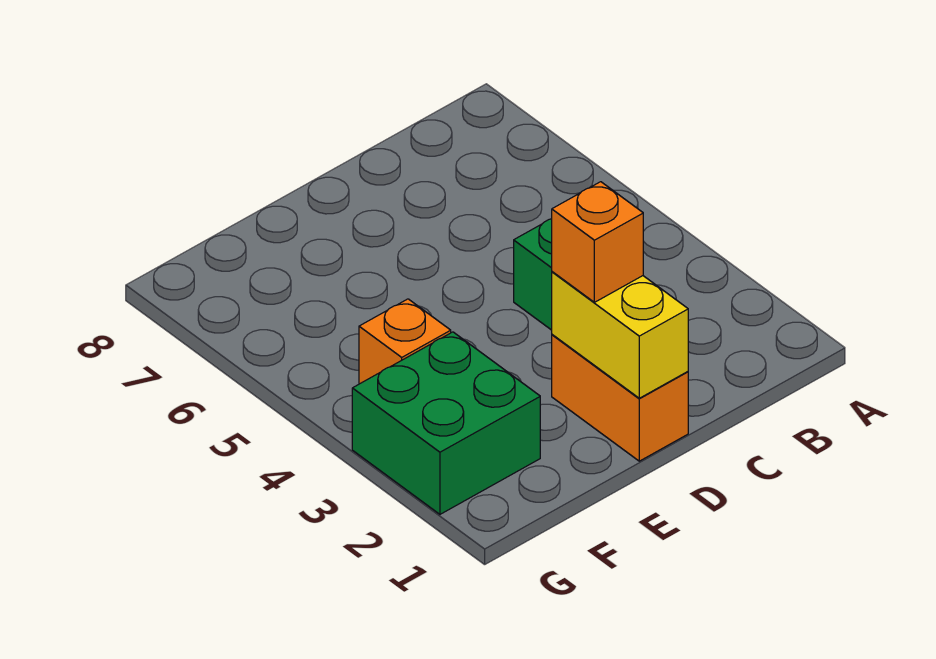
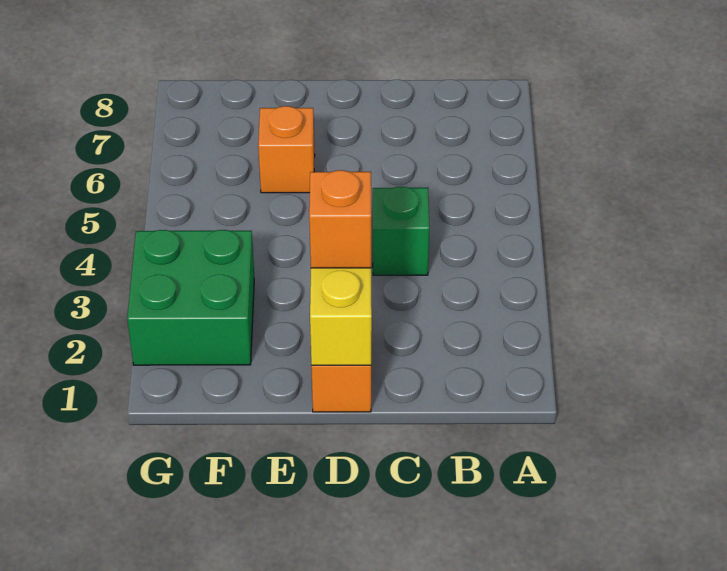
orange brick F4 level 1 -> orange brick E6 level 1

